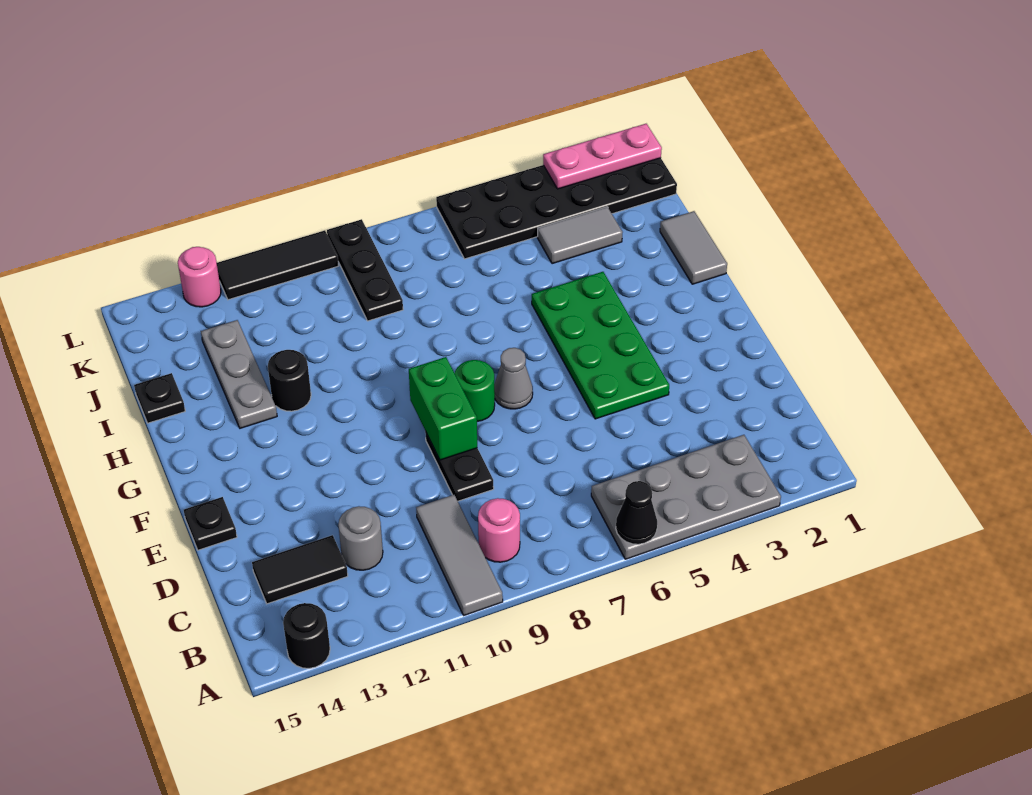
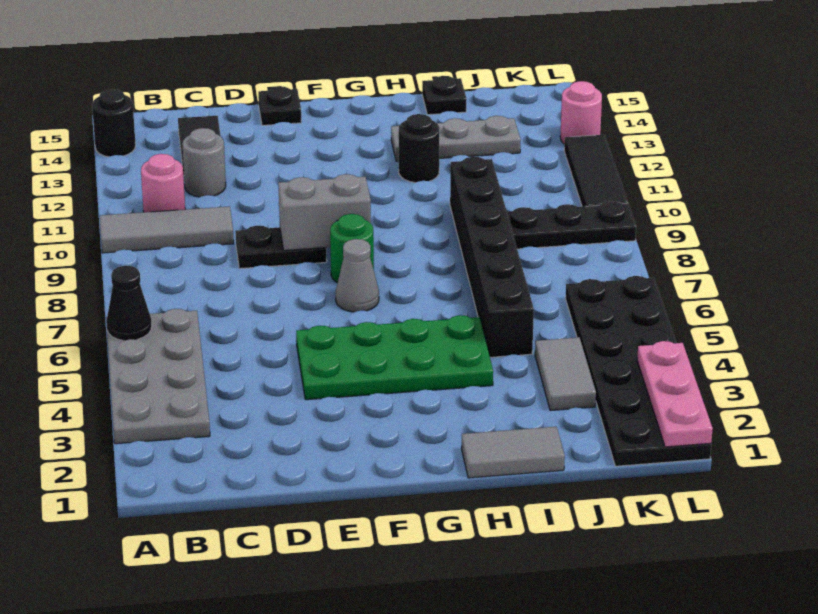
pink round brick B9 level 1 -> pink round brick B11 level 1
green brick E9:F9 level 2 -> grey brick E9:F9 level 2
none -> black brick I5:I10 level 1

